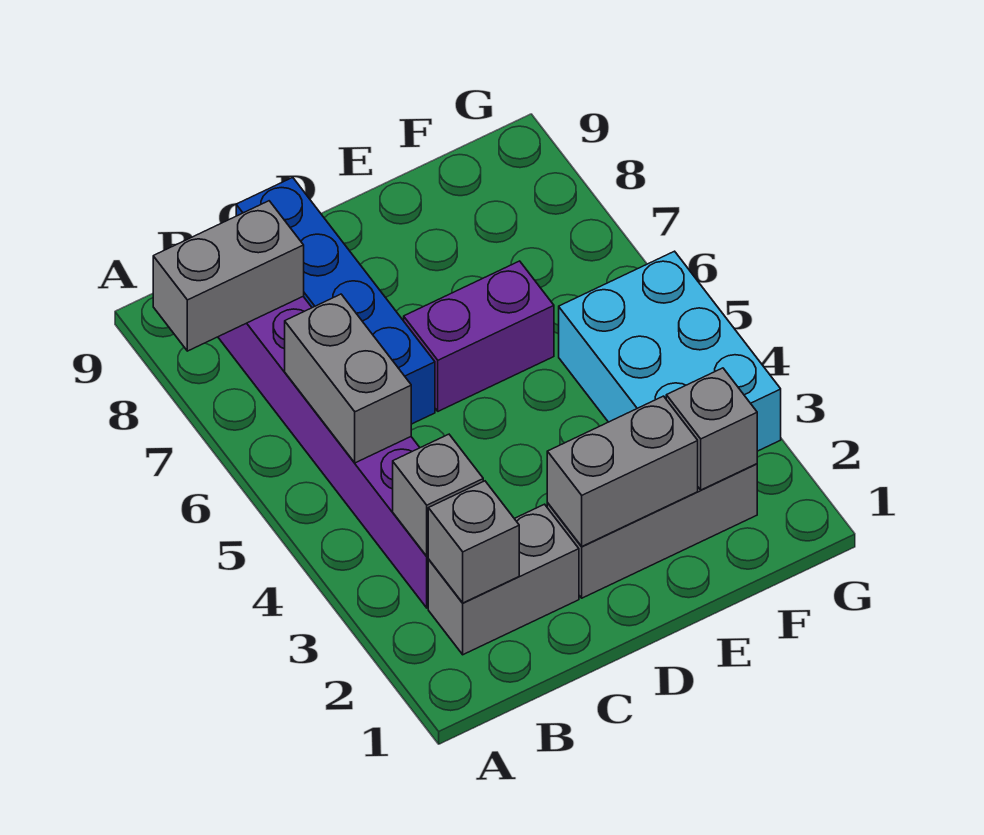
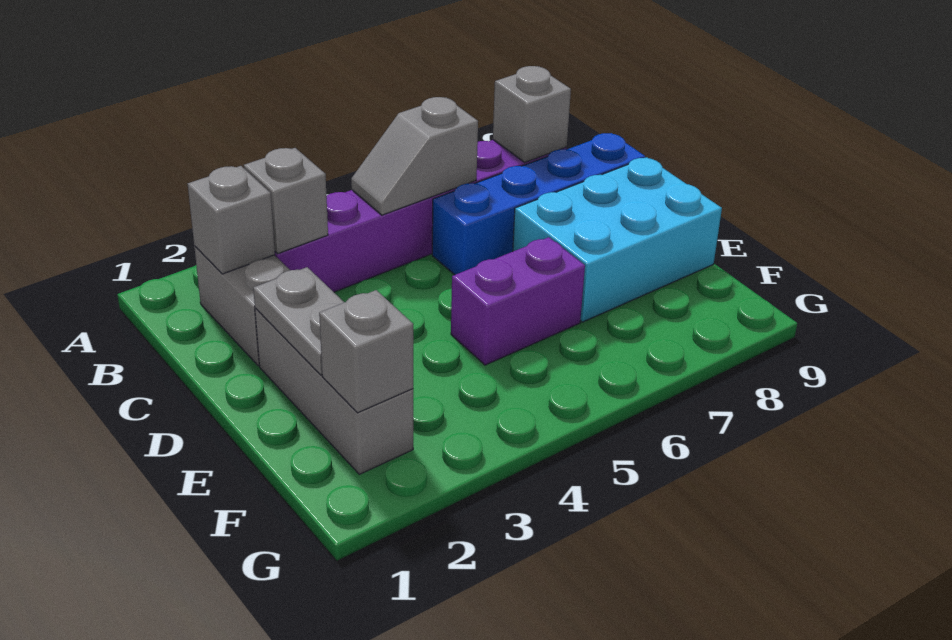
grey brick A8:B8 level 2 -> grey brick B8 level 2
grey brick B5:B6 level 2 -> grey slope B5:B6 level 2 top 6
grey brick D2:E2 level 2 -> grey plate D2:E2 level 2
purple brick D6:E6 level 1 -> purple brick E5:E6 level 1
cyan brick F3:G5 level 1 -> cyan brick D7:E9 level 1

